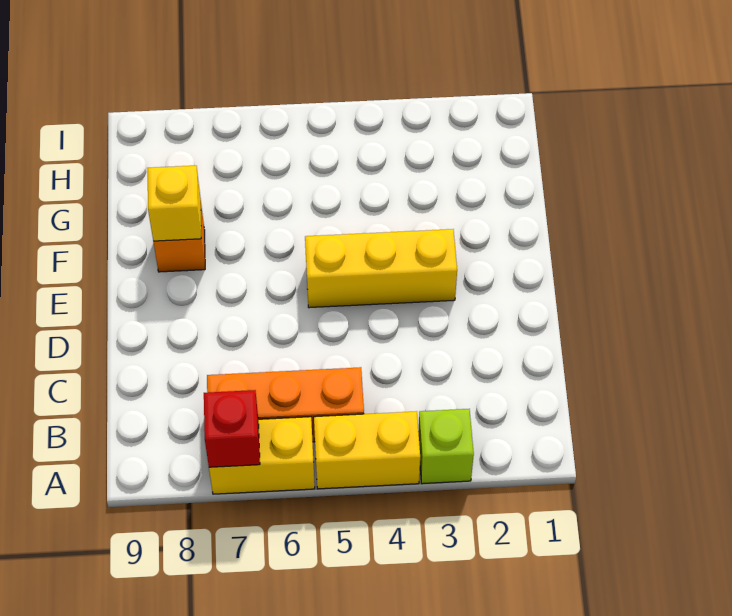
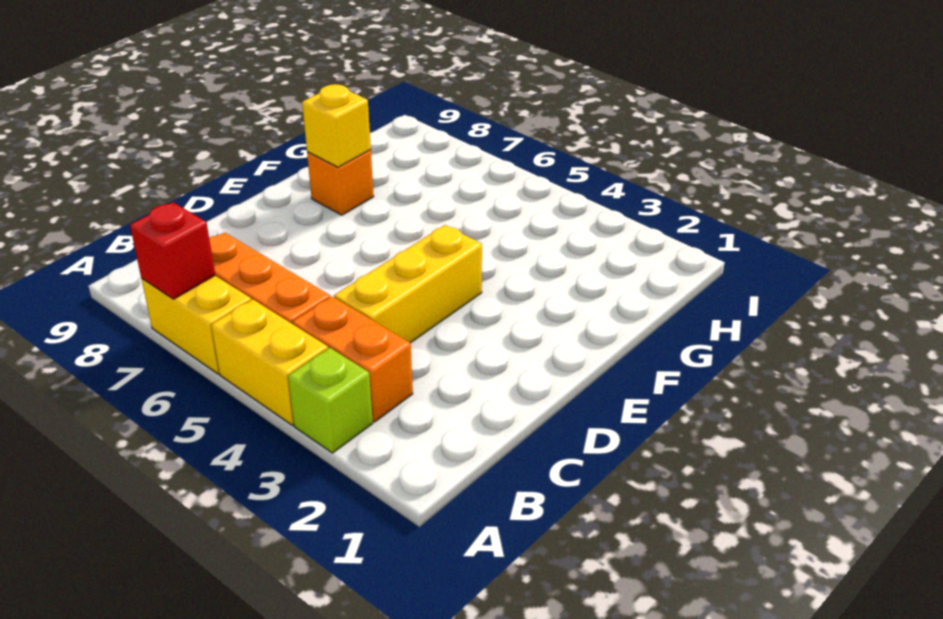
none -> orange brick B3:B4 level 1
yellow brick E3:E5 level 1 -> yellow brick C4:E4 level 1

